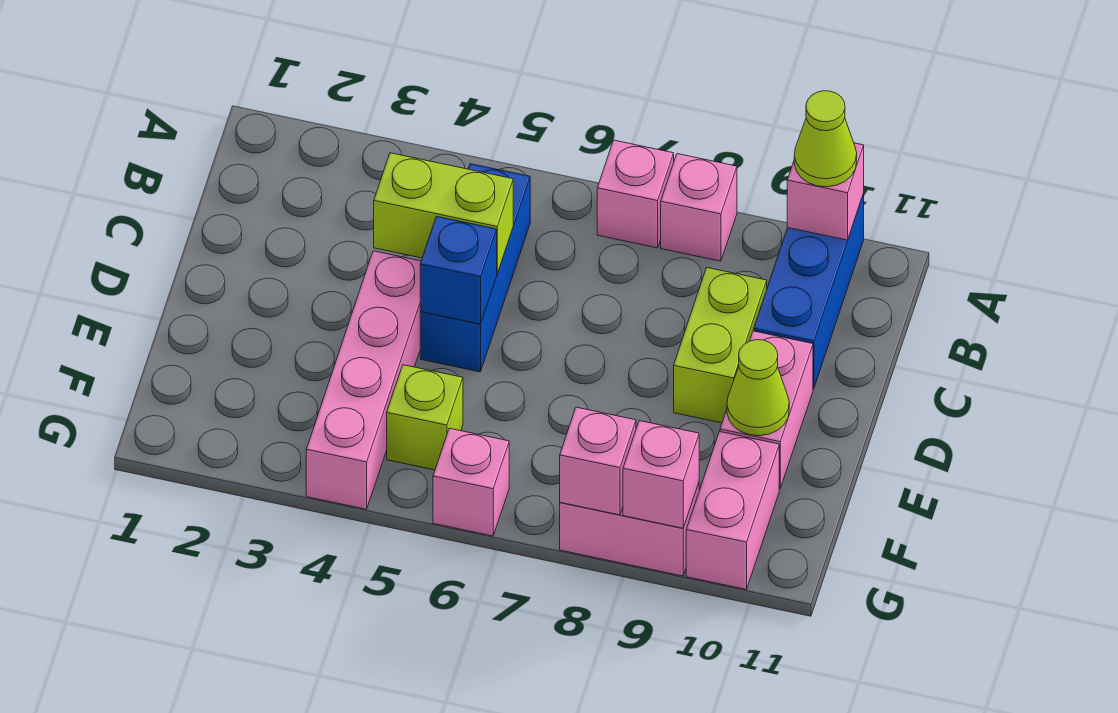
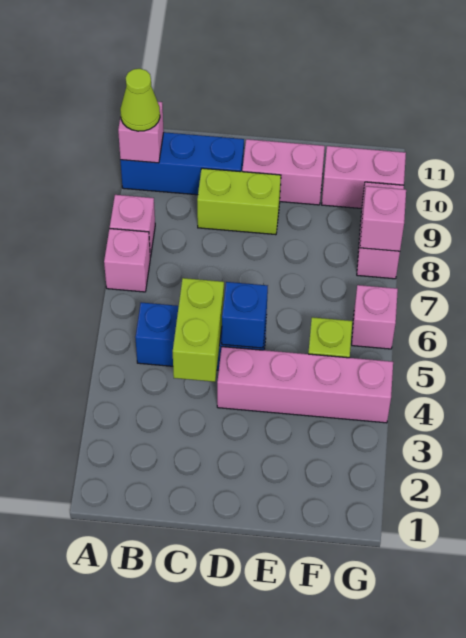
lime cone E10 level 2 -> none
pink brick G9 level 2 -> none

